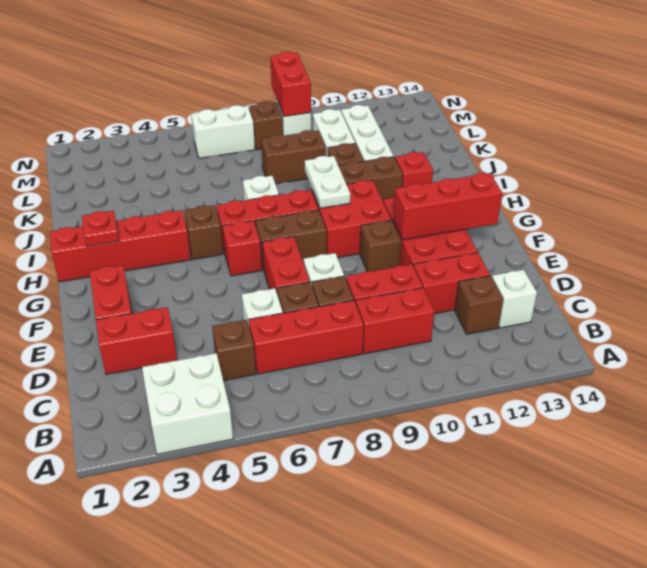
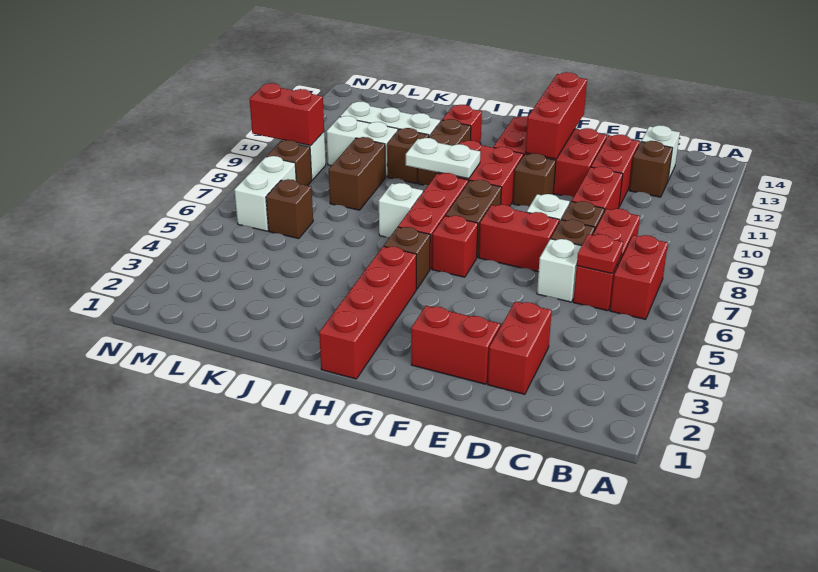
white brick A3:B4 level 1 -> none
brown brick C5 level 1 -> brown brick L6 level 1
red brick C9:C10 level 1 -> red brick B6:B7 level 1
red plate H2 level 2 -> red plate C6 level 2

